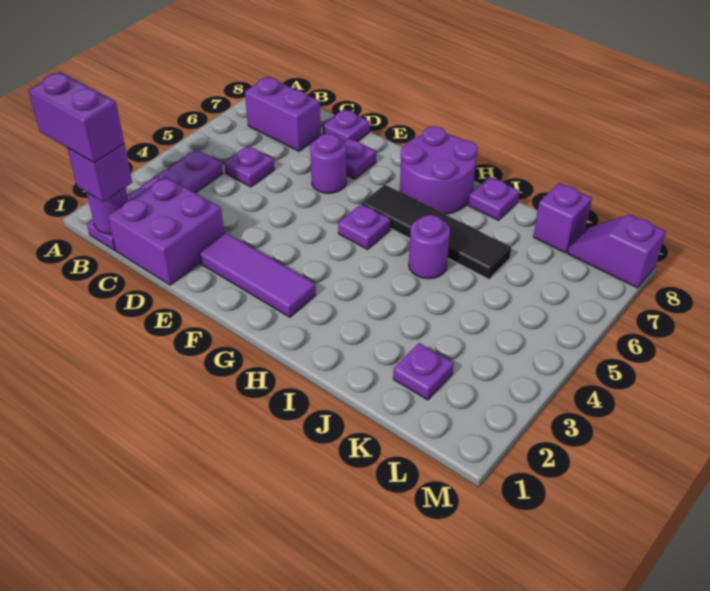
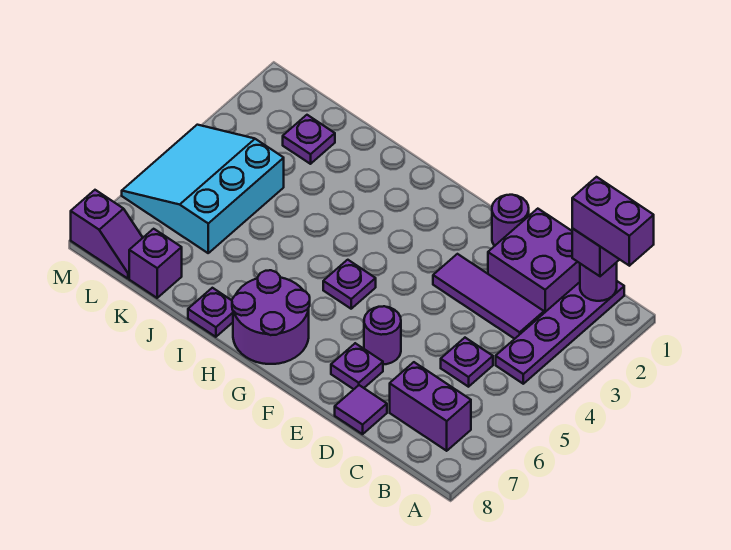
purple plate D8 level 1 -> purple tile D8 level 1
purple tile E2:G2 level 1 -> purple tile C3:E3 level 1
black tile G6:J6 level 1 -> none
purple round brick I5 level 1 -> purple round brick E1 level 1
none -> cyan slope K4:M6 level 1 top K

